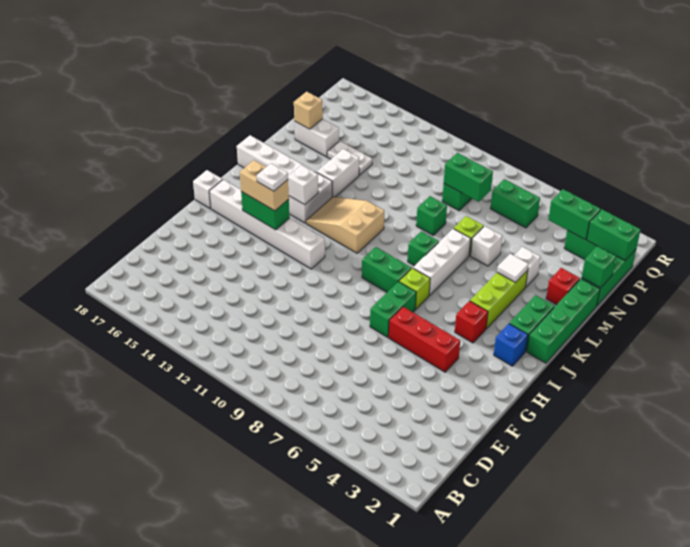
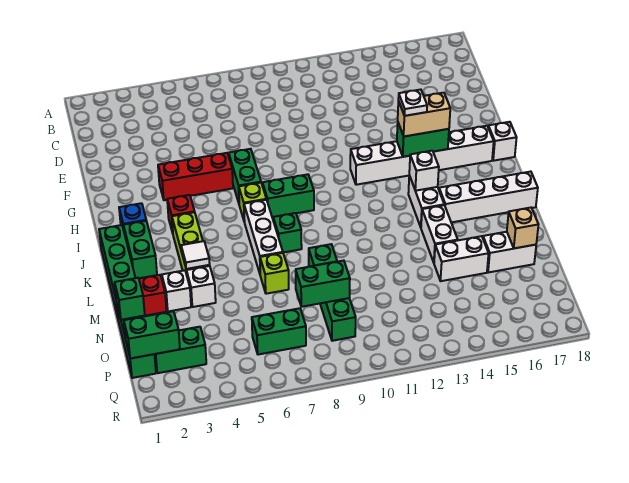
tan slope J11:K13 level 1 top 11 -> none
white brick M6 level 1 -> white brick M3 level 1
white plate N14:N15 level 1 -> white brick N14:N15 level 1
green brick P3:P4 level 2 -> none

